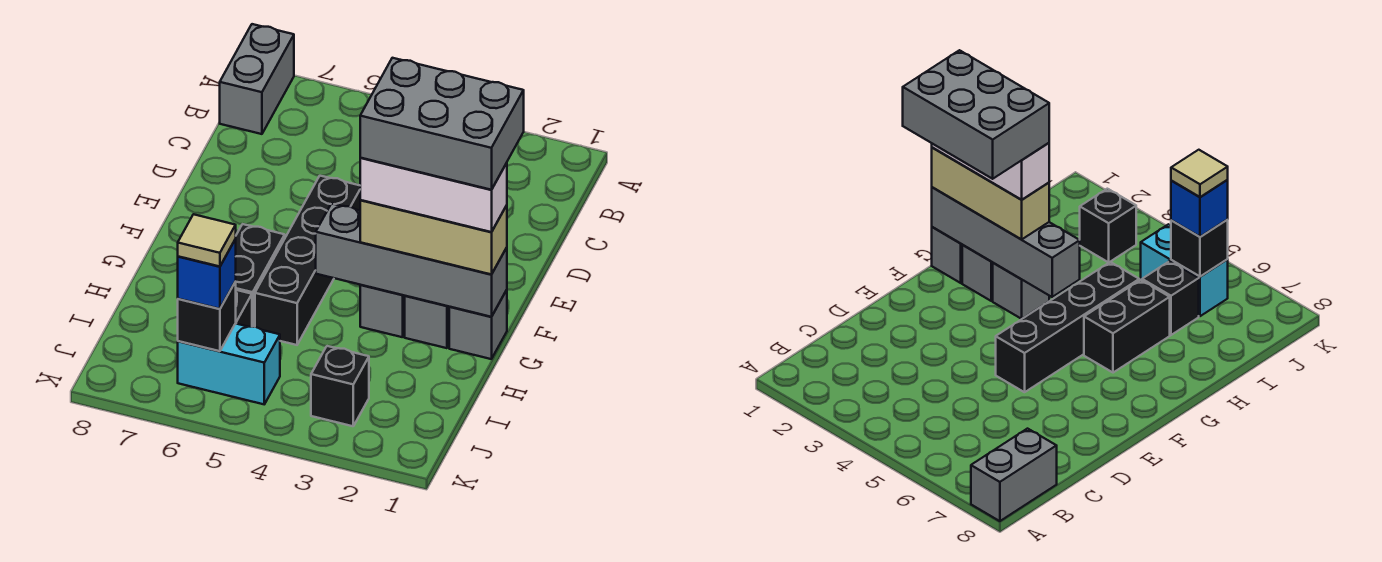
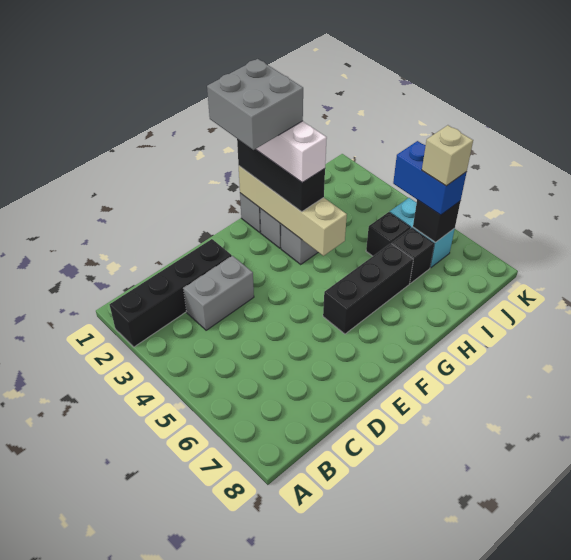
grey brick A8:B8 level 1 -> grey brick C3:D3 level 1
black brick E5:H5 level 1 -> black brick A2:D2 level 1
grey brick F1:G3 level 5 -> grey brick F1:G2 level 5
grey brick G1:G4 level 2 -> tan brick G1:G4 level 2
tan brick G1:G3 level 3 -> black brick G1:G3 level 3
black brick G6:H6 level 1 -> black brick F6:H6 level 1
black brick J3 level 1 -> black brick I5 level 1
blue brick J6 level 3 -> blue brick J5:J6 level 3
tan tile J6 level 4 -> tan brick J6 level 4

